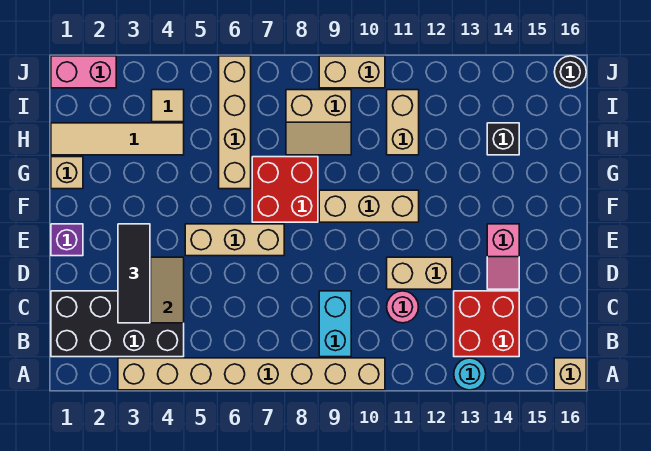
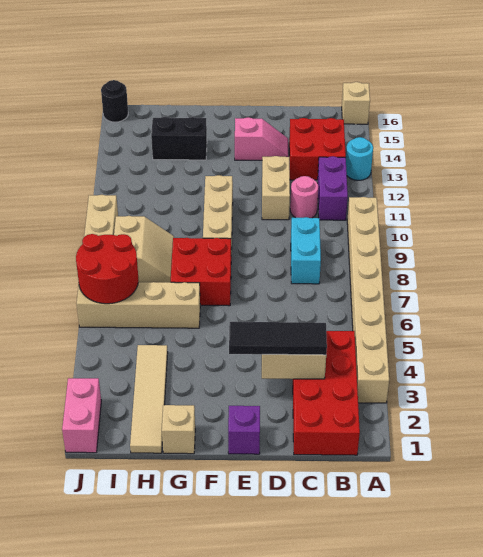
black brick B1:C4 level 1 -> red brick B1:C4 level 1
cyan brick B9:C9 level 1 -> cyan brick C8:C9 level 1
none -> purple brick B11:B12 level 1
tan brick E5:E7 level 1 -> none
tan brick H11:I11 level 1 -> none
black brick H14 level 1 -> black brick G14:H14 level 1
tan tile I4 level 1 -> none
none -> red round brick I6:J7 level 2

